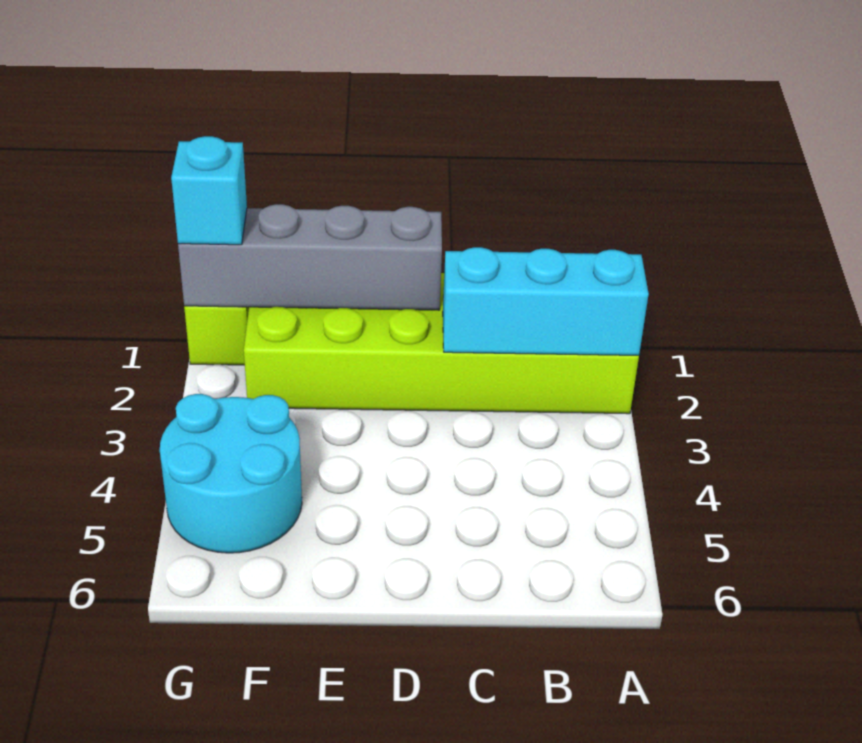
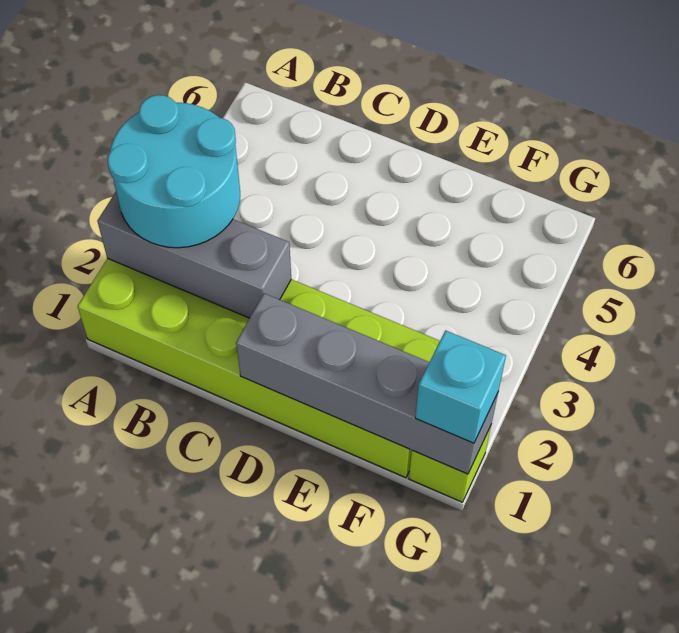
cyan brick A2:C2 level 2 -> grey brick A2:C2 level 2
cyan round brick F4:G5 level 1 -> cyan round brick A2:B3 level 3

